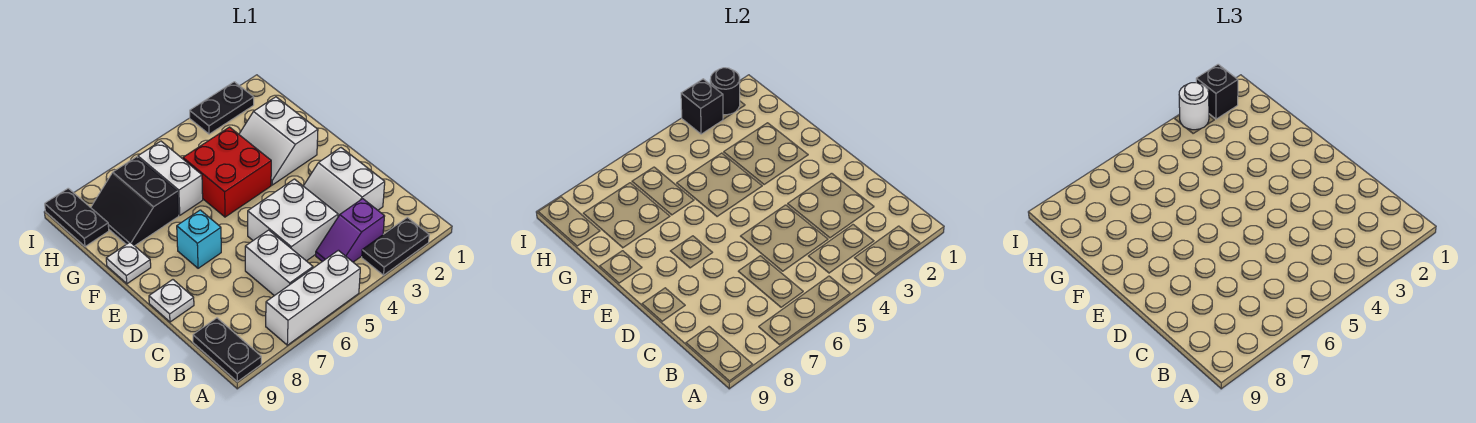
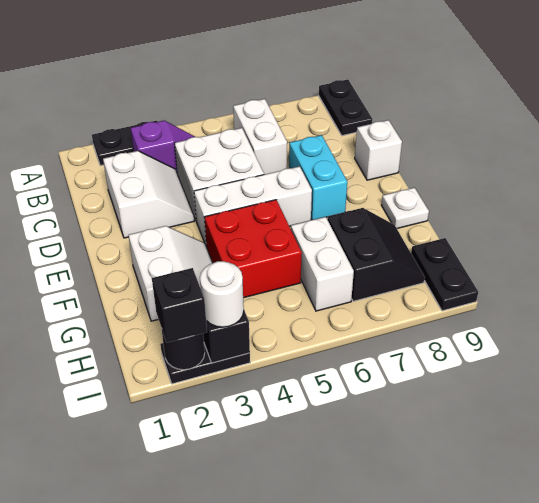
white brick A5:A7 level 1 -> white brick E4:E6 level 1
white plate D9 level 1 -> white brick D9 level 1
cyan brick E7 level 1 -> cyan brick D7:E7 level 1

